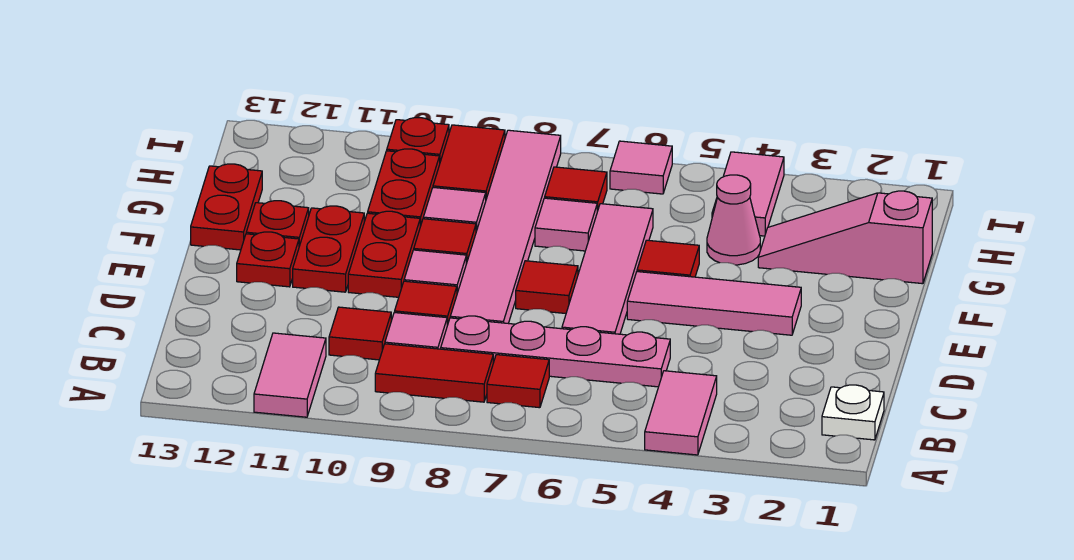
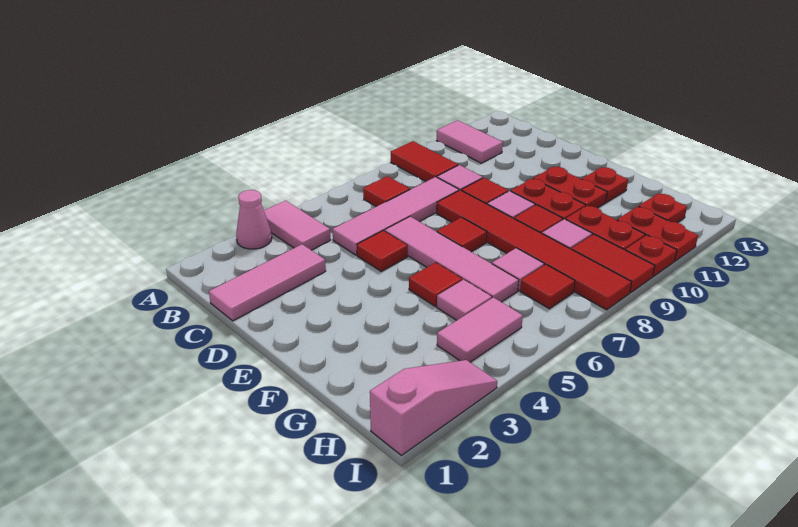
white plate B1 level 1 -> none
red tile B8:B9 level 1 -> red tile A9:B9 level 1
pink plate C5:C8 level 1 -> pink tile C5:C8 level 1
red tile C10 level 1 -> red tile D5 level 1
pink tile D8:I8 level 1 -> red tile D8:I8 level 1
pink tile E3:E5 level 1 -> pink tile C1:C3 level 1
red plate E12 level 1 -> red plate H12 level 1
red plate F13:G13 level 1 -> red plate H11:I11 level 1
pink slope G1:G3 level 1 top 1 -> pink slope I1:I3 level 1 top 1
pink cone G4 level 1 -> pink cone A3 level 1
pink tile H4:I4 level 1 -> pink tile H4:H5 level 1
pink tile I6 level 1 -> pink tile G5 level 1

